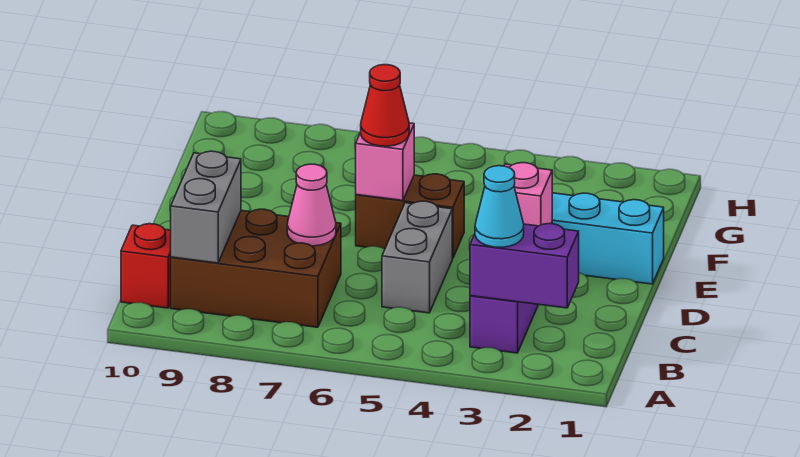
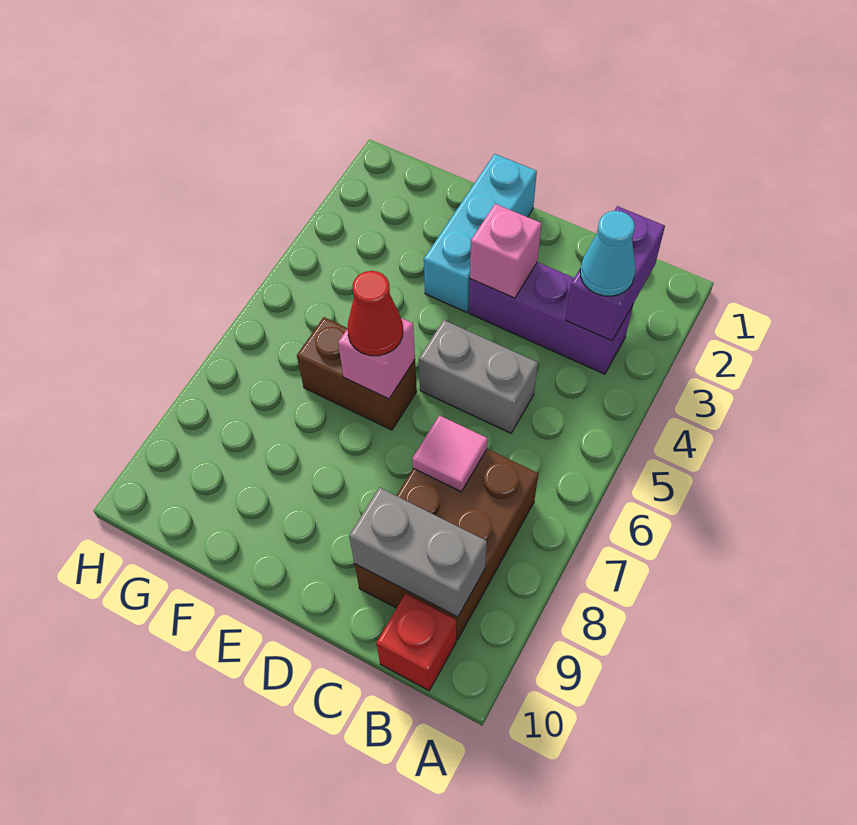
pink cone C7 level 2 -> pink tile C7 level 2
brown brick E5:E6 level 1 -> brown brick E6:F6 level 1

